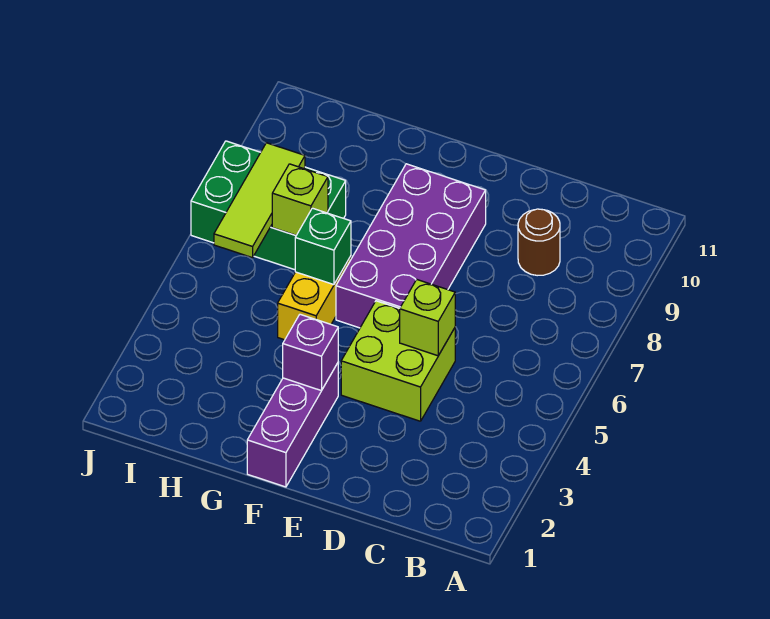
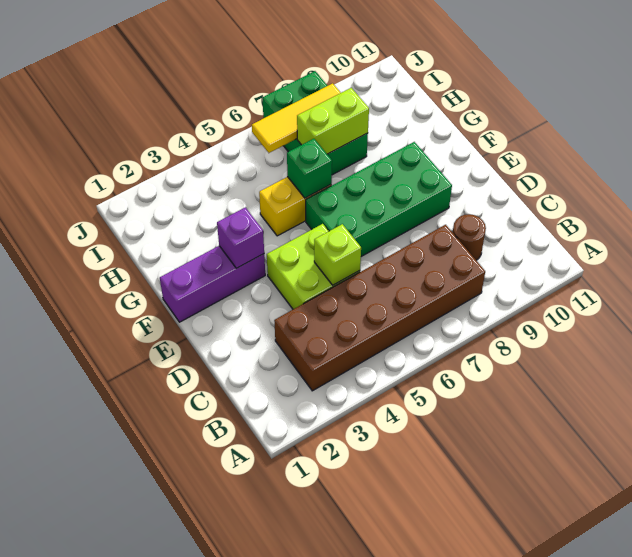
none -> brown brick B3:C8 level 1
purple brick E6:F9 level 1 -> green brick E6:F9 level 1
lime brick H7 level 2 -> lime brick H7:H8 level 2
lime tile I6:I8 level 2 -> yellow tile I6:I8 level 2

